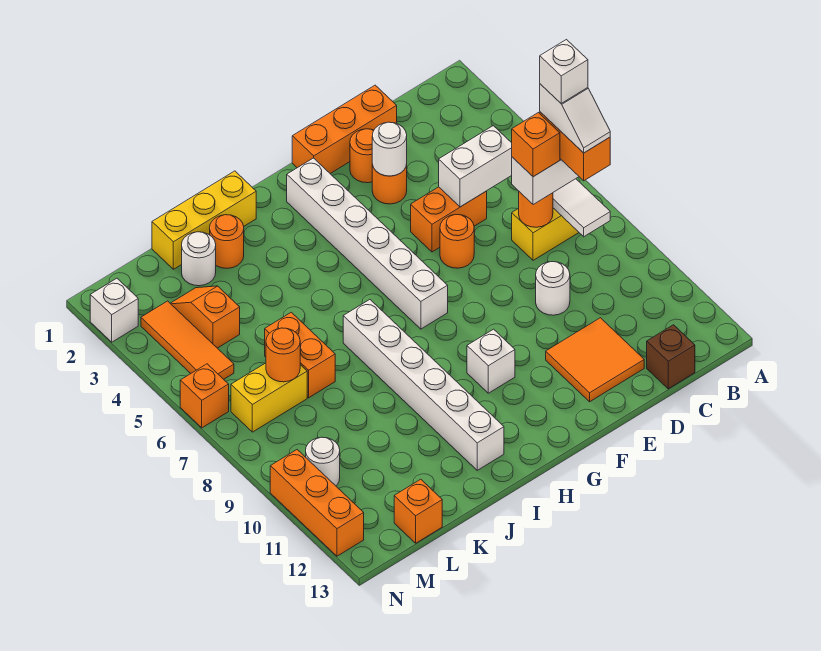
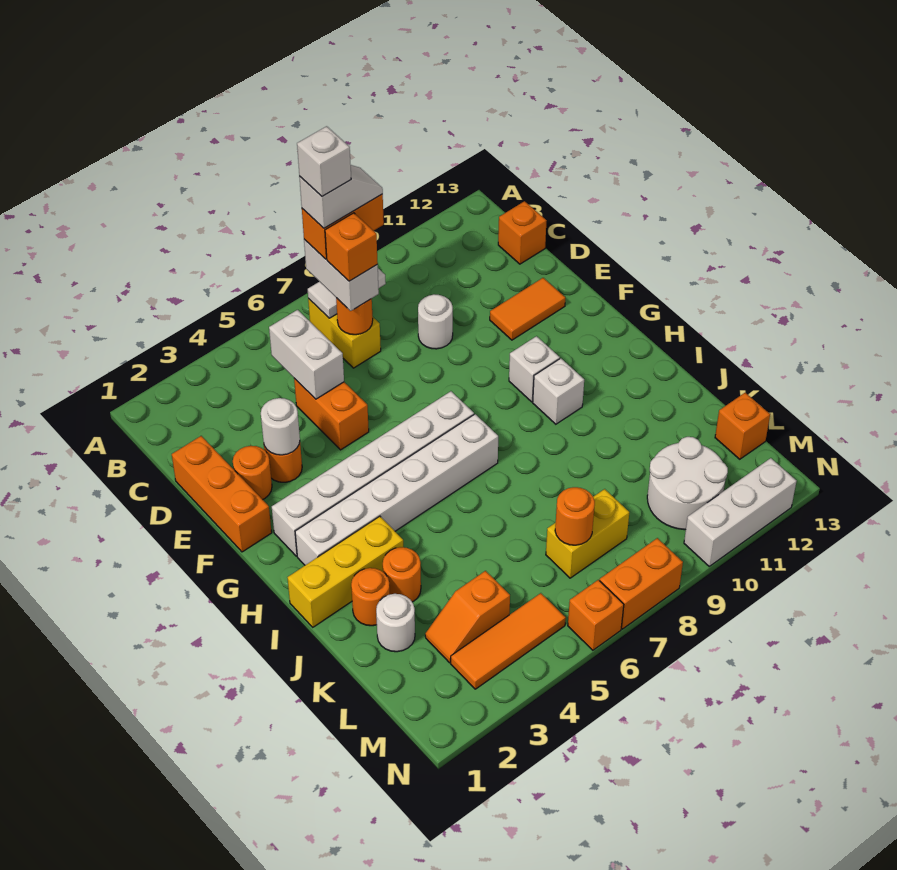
brown brick C13 level 1 -> orange brick C13 level 1
orange tile D11:E12 level 1 -> orange tile E11:E12 level 1
orange round brick E6 level 1 -> orange round brick J3 level 1
yellow brick I1:K1 level 1 -> yellow brick I1:I3 level 1
white brick I7:I12 level 1 -> white brick H2:H7 level 1
orange brick K6:K7 level 1 -> orange brick N7:N8 level 1
yellow brick L7:M7 level 1 -> yellow brick L7:L8 level 1
white round brick M10 level 1 -> white round brick L10:M11 level 1
white brick N2 level 1 -> white brick H10 level 1
orange brick N10:N12 level 1 -> white brick N10:N12 level 1

